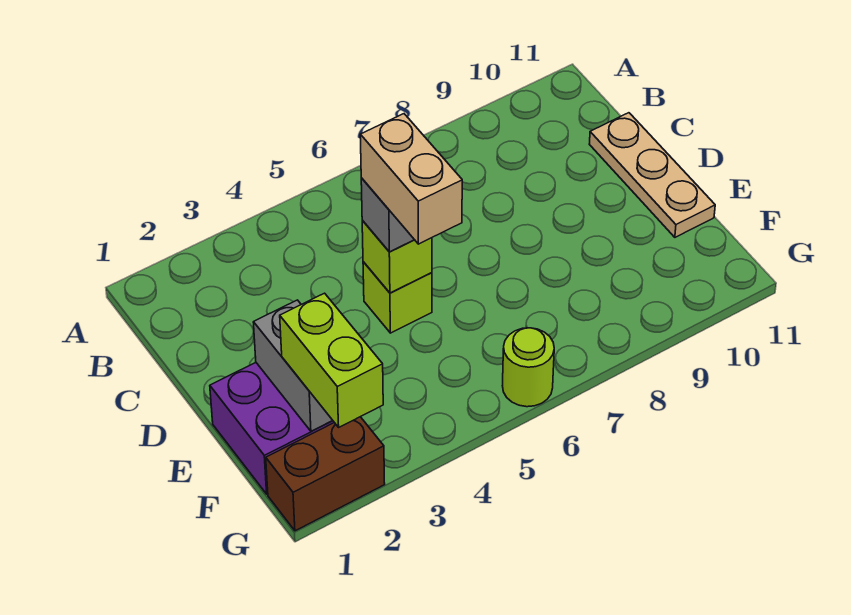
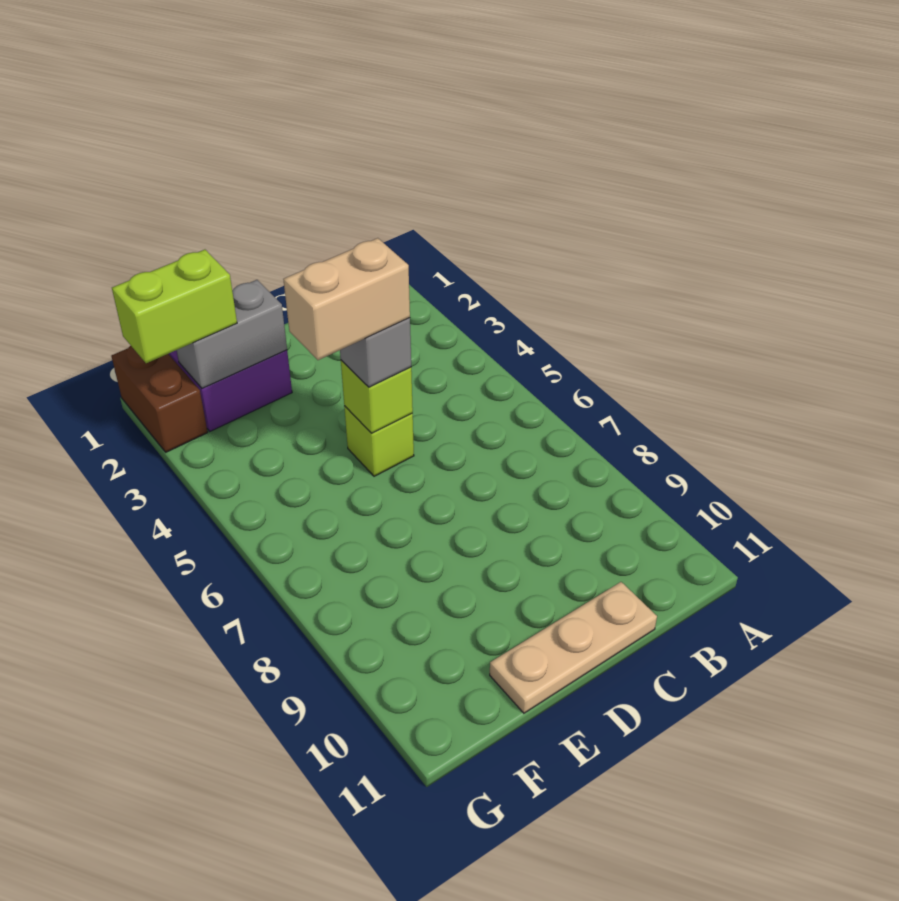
lime round brick G6 level 1 -> none

